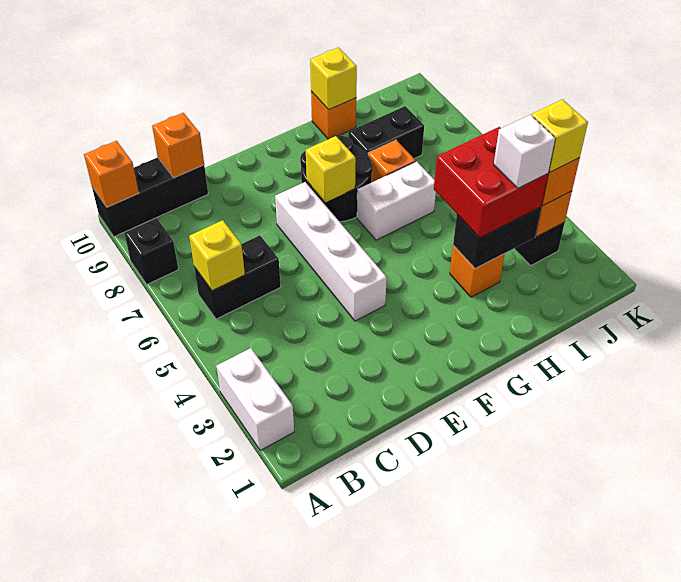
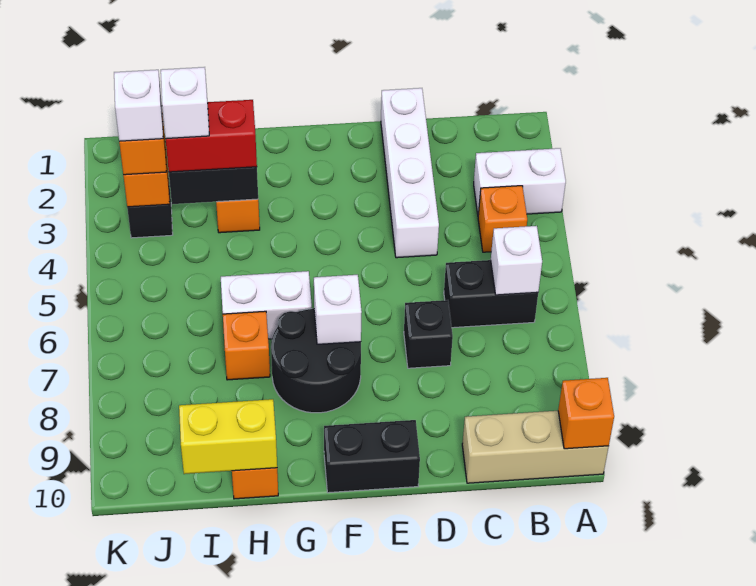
white brick A2:A3 level 1 -> white brick A3:B3 level 1
black brick A8 level 1 -> black brick D7 level 1
black brick A10:C10 level 1 -> tan brick A10:C10 level 1
yellow brick B6 level 2 -> white brick B6 level 2
orange brick C10 level 2 -> orange brick B4 level 1
white brick E4:E7 level 1 -> white brick D1:D4 level 1
yellow brick F7 level 2 -> white brick F7 level 2
red brick H3:I4 level 3 -> red brick H3:I3 level 3
black brick H8:I8 level 1 -> black brick E10:F10 level 1
yellow brick H10 level 2 -> yellow brick H10:I10 level 2
yellow brick J3 level 4 -> white brick J3 level 4

